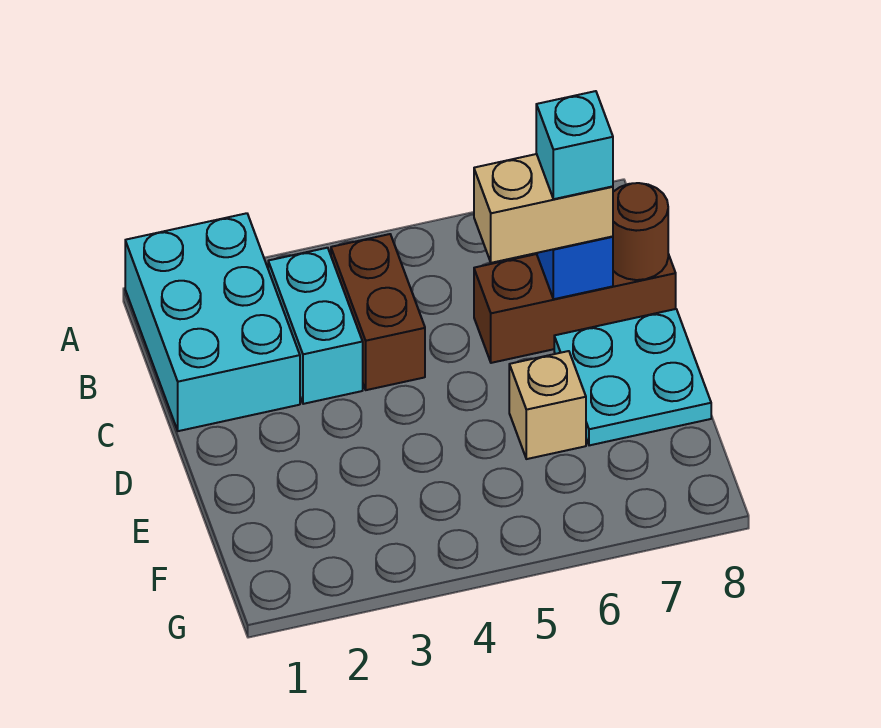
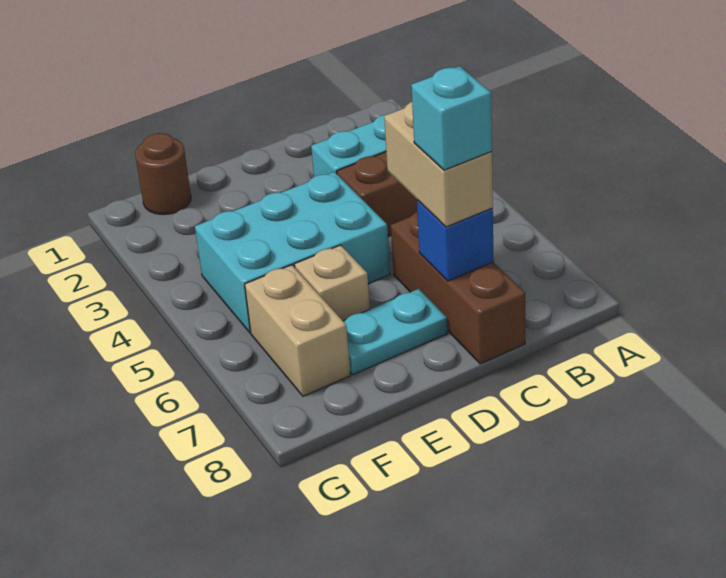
cyan brick A1:C2 level 1 -> cyan brick D4:F5 level 1
brown round brick C8 level 2 -> brown round brick F1 level 1
cyan plate D7:E8 level 1 -> cyan plate D7:E7 level 1
none -> tan brick F6:F7 level 1

